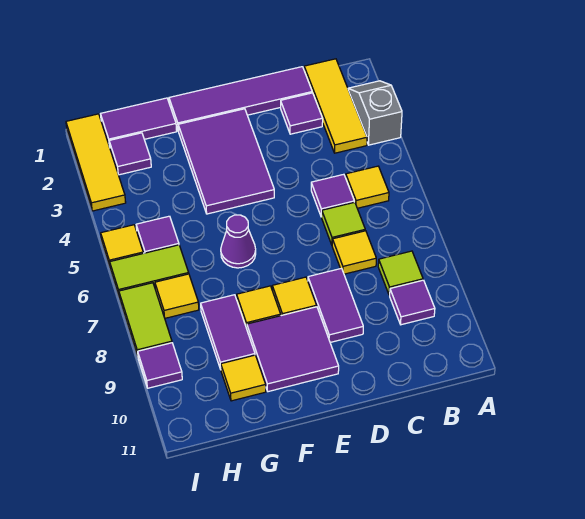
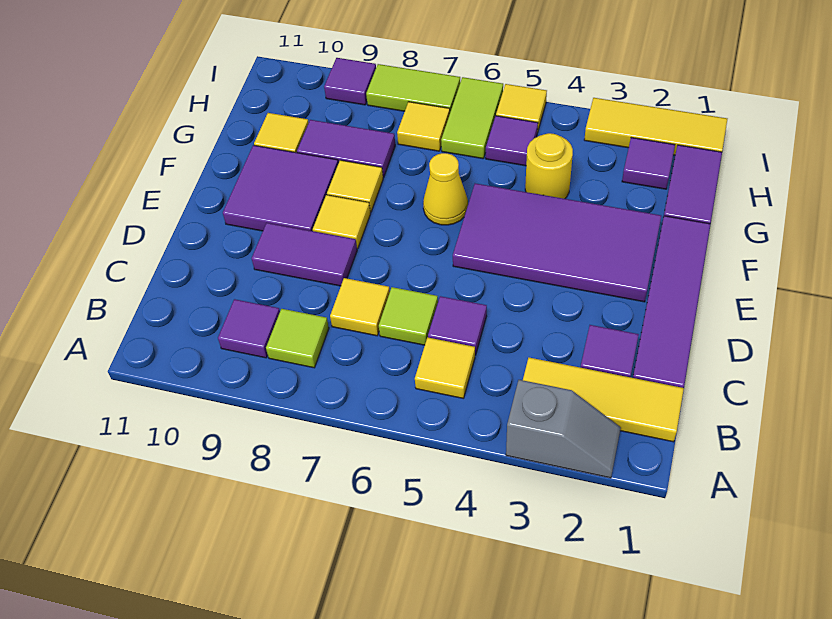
purple tile E2:F4 level 1 -> purple tile E2:F5 level 1
purple cone F6 level 1 -> yellow cone F6 level 1
none -> yellow round brick G4 level 1

